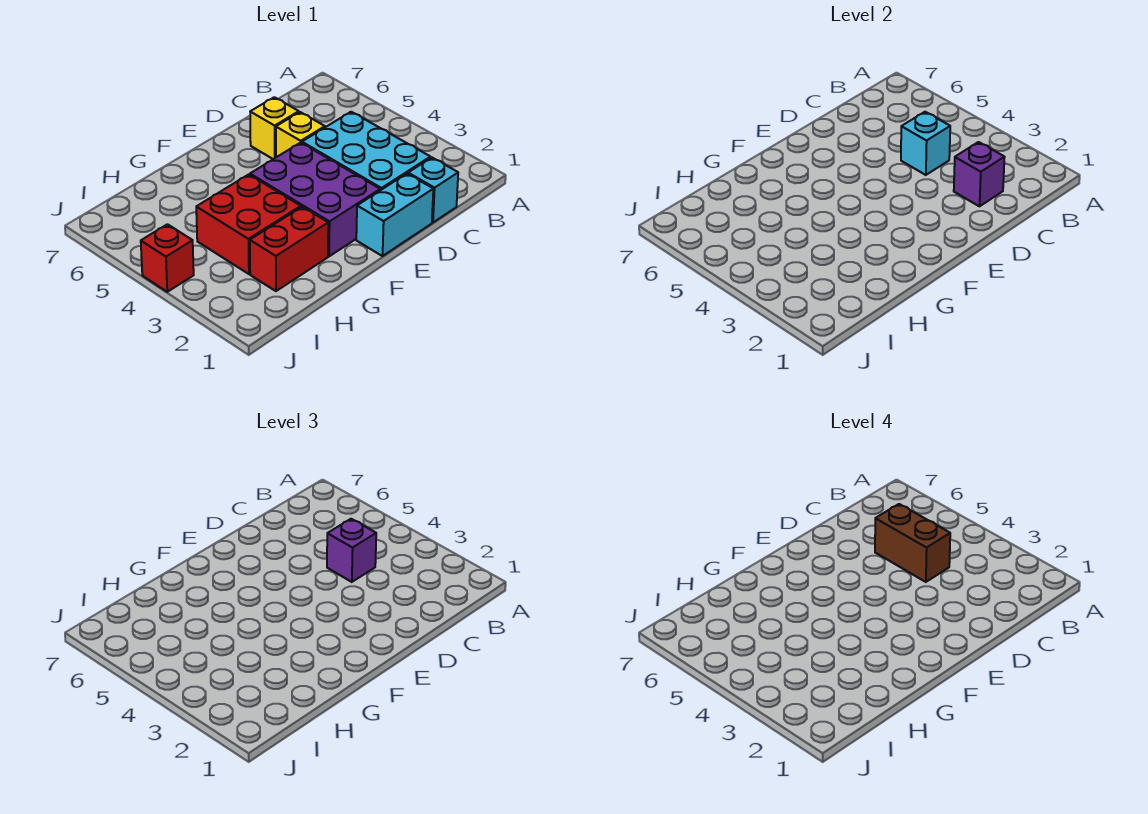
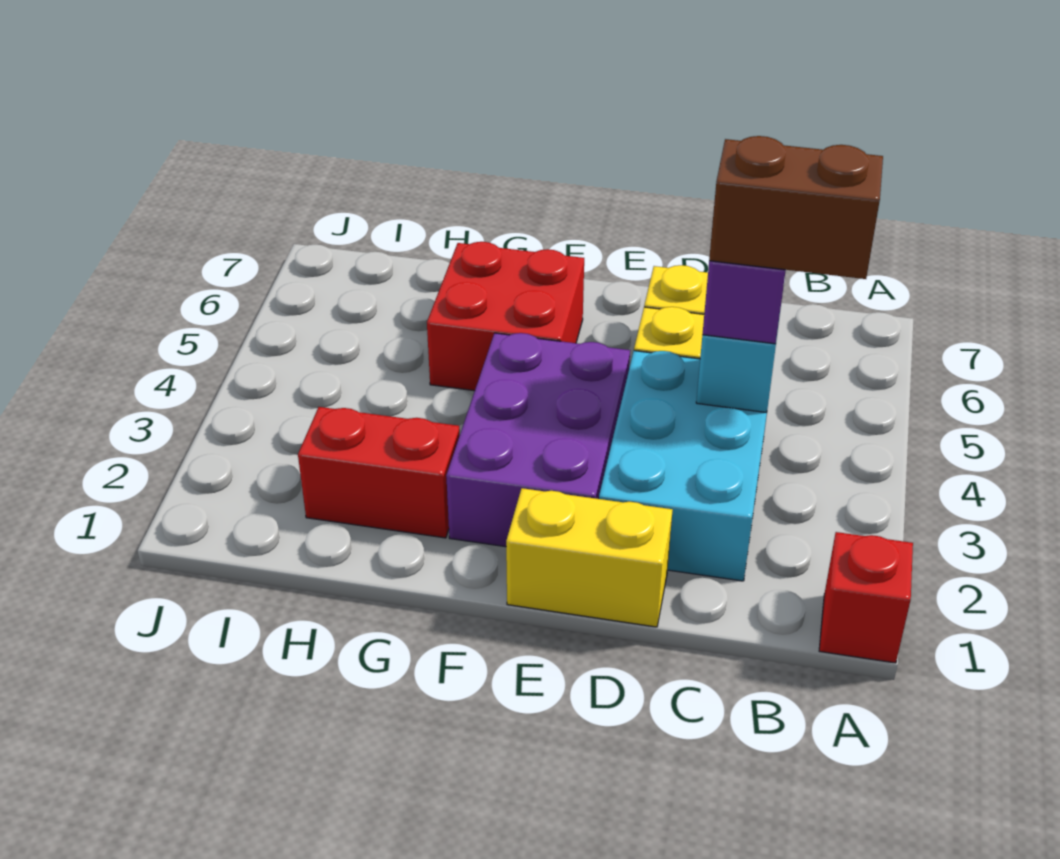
cyan brick C1 level 1 -> none
purple brick C2 level 2 -> none
brown brick C4:C5 level 4 -> brown brick B4:C4 level 4
cyan brick D1:E1 level 1 -> yellow brick D1:E1 level 1
red brick G3:H4 level 1 -> red brick F5:G6 level 1
red brick J4 level 1 -> red brick A1 level 1

